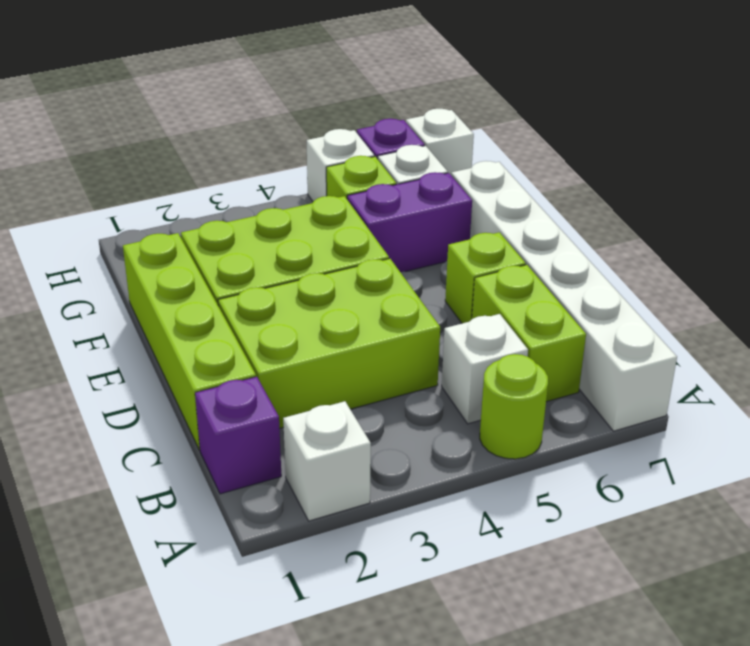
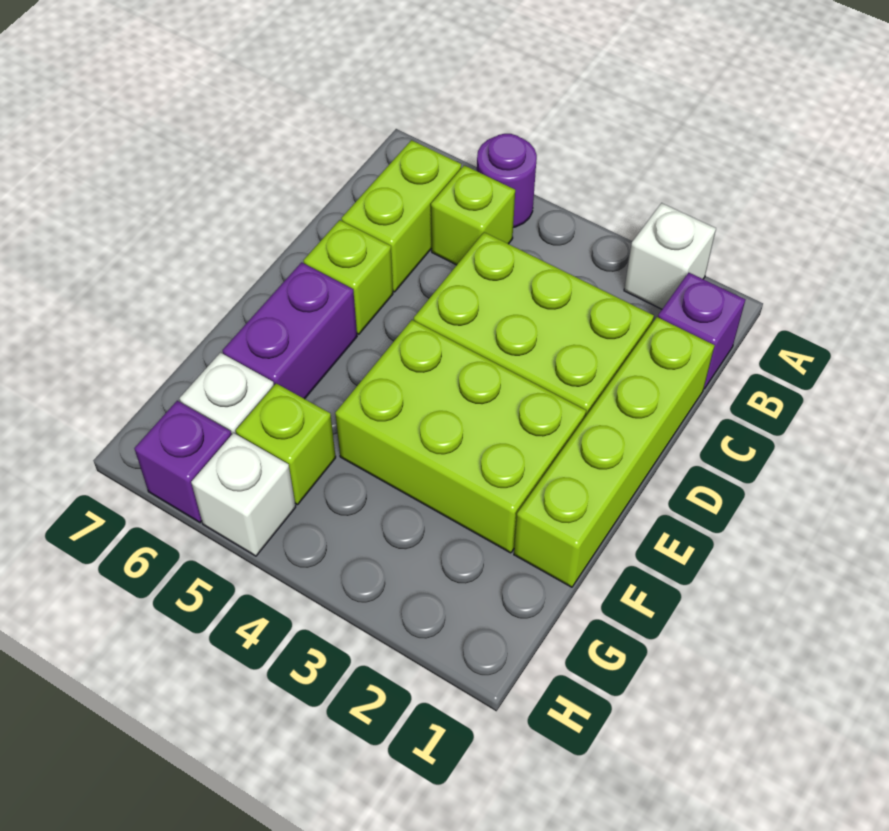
lime round brick A5 level 1 -> purple round brick A5 level 1
white brick A7:F7 level 1 -> none
white brick B5 level 1 -> lime brick B5 level 1
purple brick F5:F6 level 1 -> purple brick E6:F6 level 1
white brick H7 level 1 -> none

